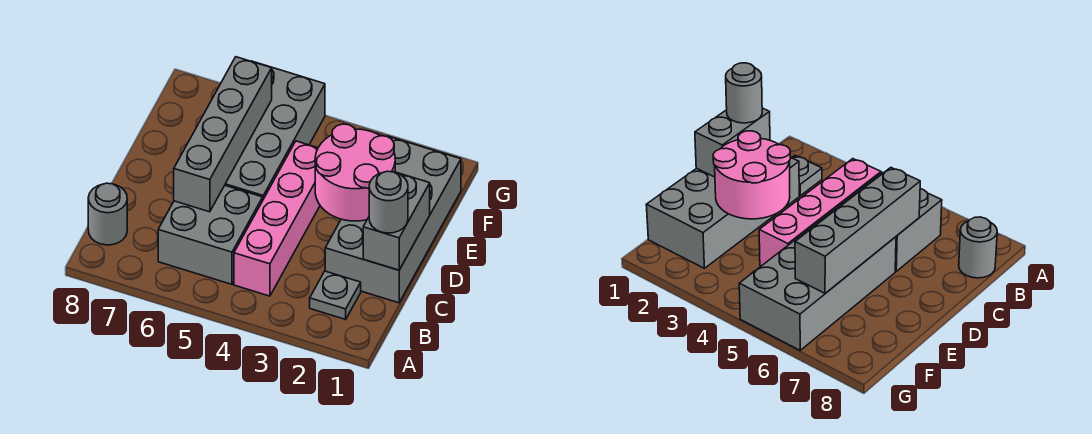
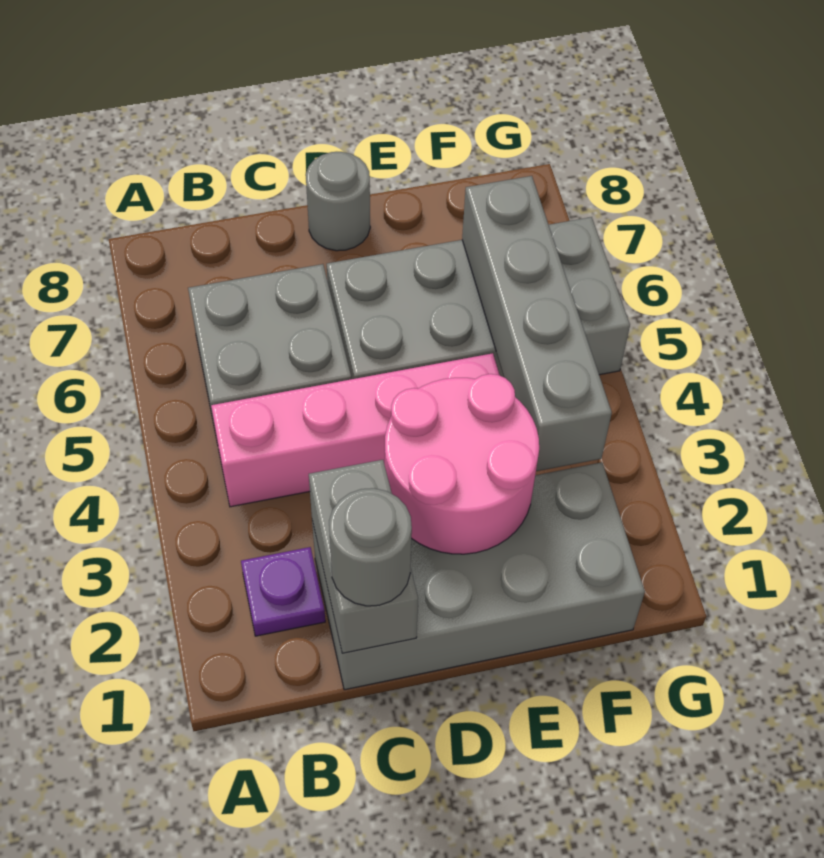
grey plate B2 level 1 -> purple plate B2 level 1
grey round brick B8 level 1 -> grey round brick D8 level 1
grey brick C1:D1 level 2 -> grey brick C1:C2 level 2
grey brick C6:F6 level 2 -> grey brick F3:F6 level 2

